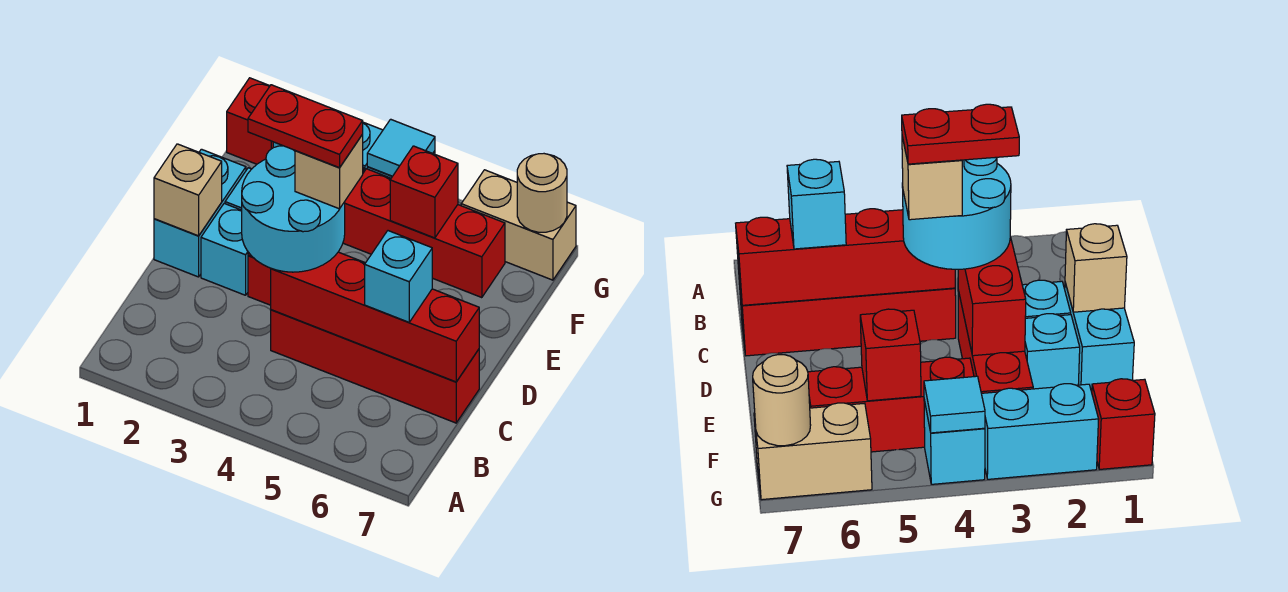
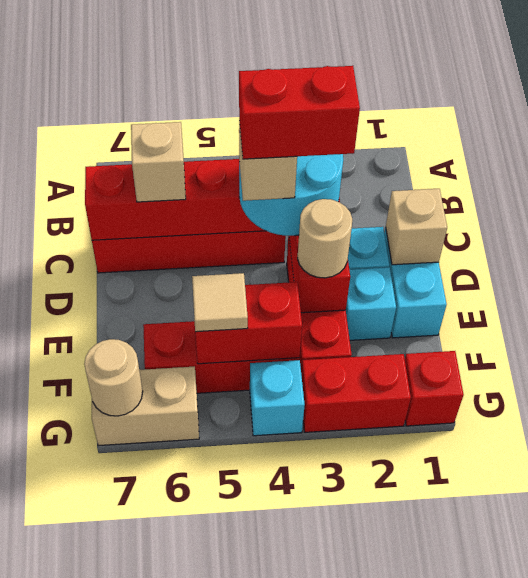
cyan brick C6 level 3 -> tan brick C6 level 3
red plate D3:D4 level 5 -> red brick D3:D4 level 5
none -> tan round brick E3 level 3
red brick F5 level 2 -> red brick F4:F5 level 2
none -> tan tile F5 level 3
cyan brick G2:G3 level 1 -> red brick G2:G3 level 1
cyan tile G4 level 2 -> none

